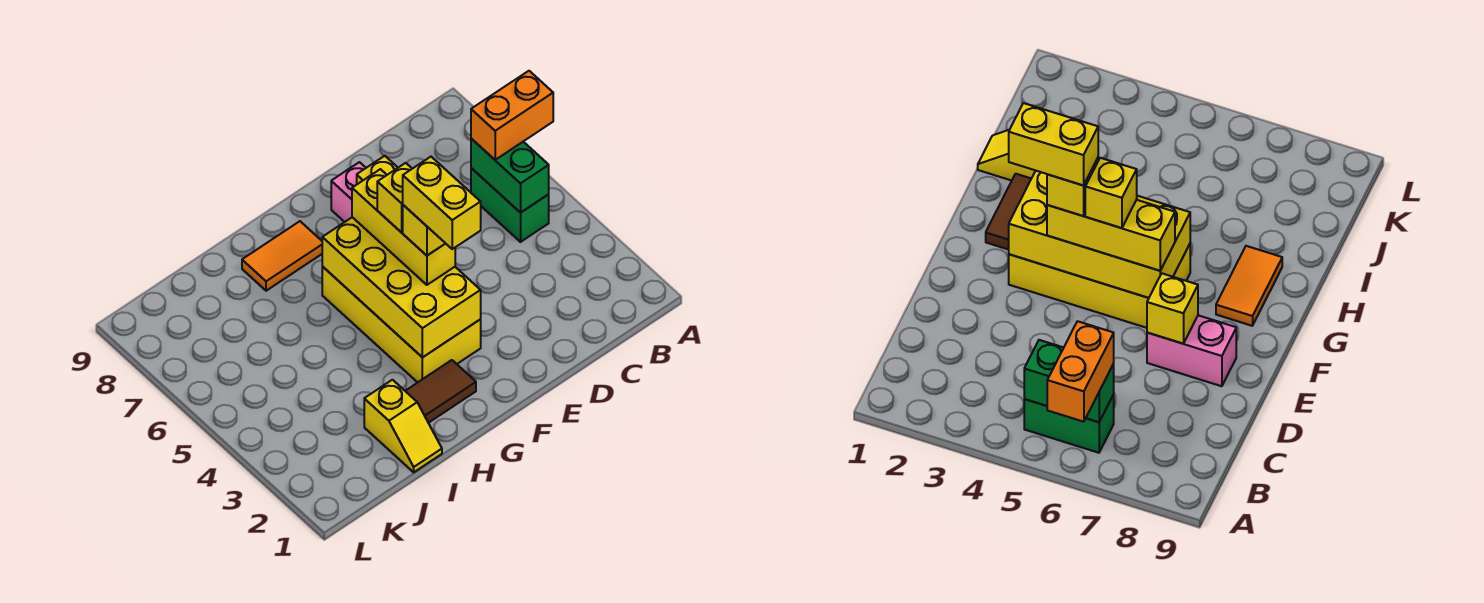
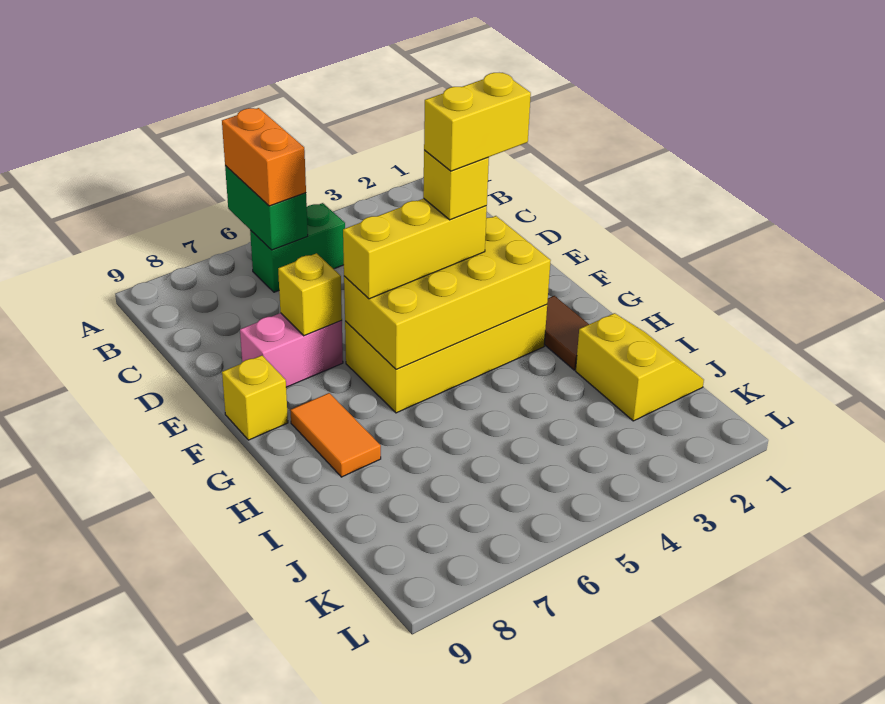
green brick B5:B6 level 2 -> green brick A6:B6 level 2
yellow brick F5 level 4 -> yellow brick F9 level 1
yellow slope I1:I2 level 1 top 2 -> yellow slope I1:J2 level 1 top 2

